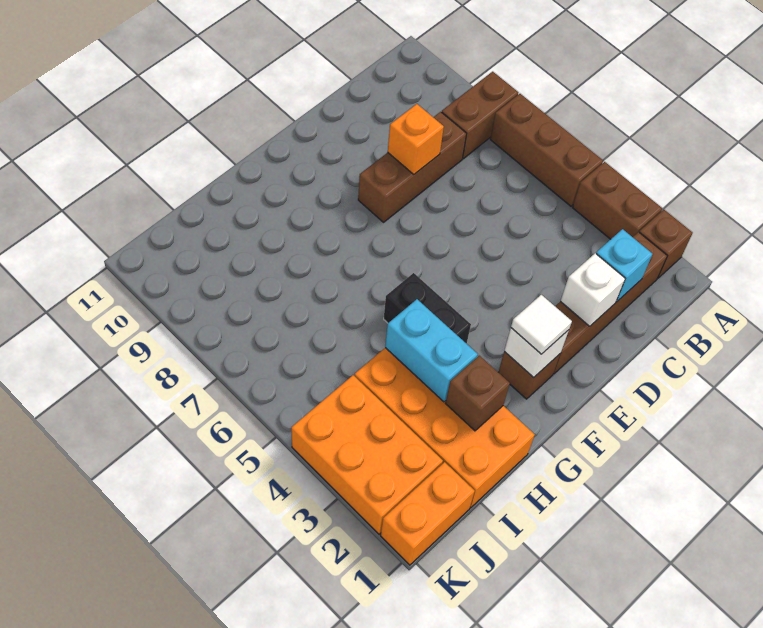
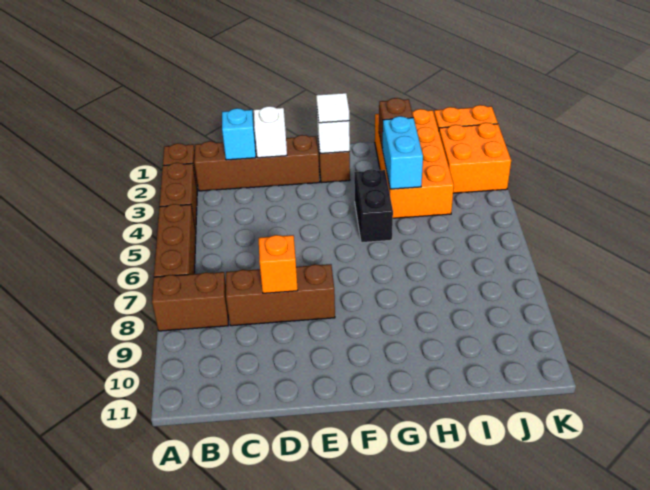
orange brick J2:K4 level 1 -> orange brick J2:K3 level 1

